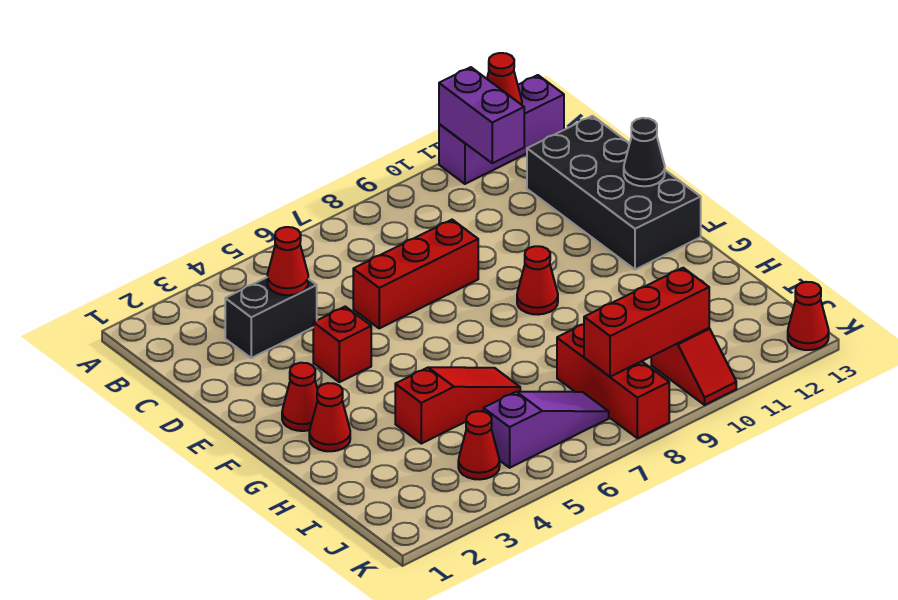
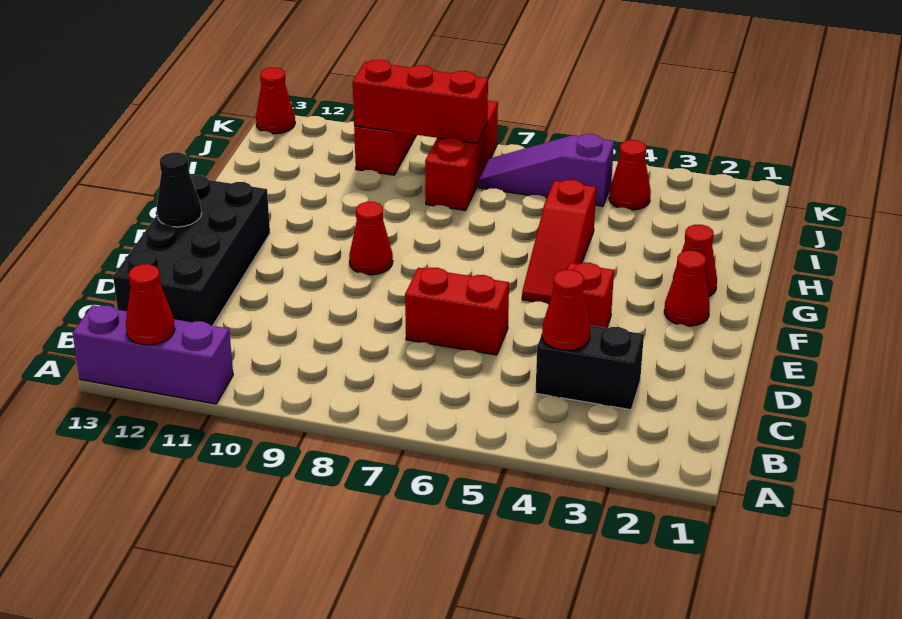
purple brick A11:B11 level 2 -> none
red brick D6:D8 level 1 -> red brick D6:D7 level 1
red slope H4:H6 level 1 top 4 -> red slope F5:H5 level 1 top H

